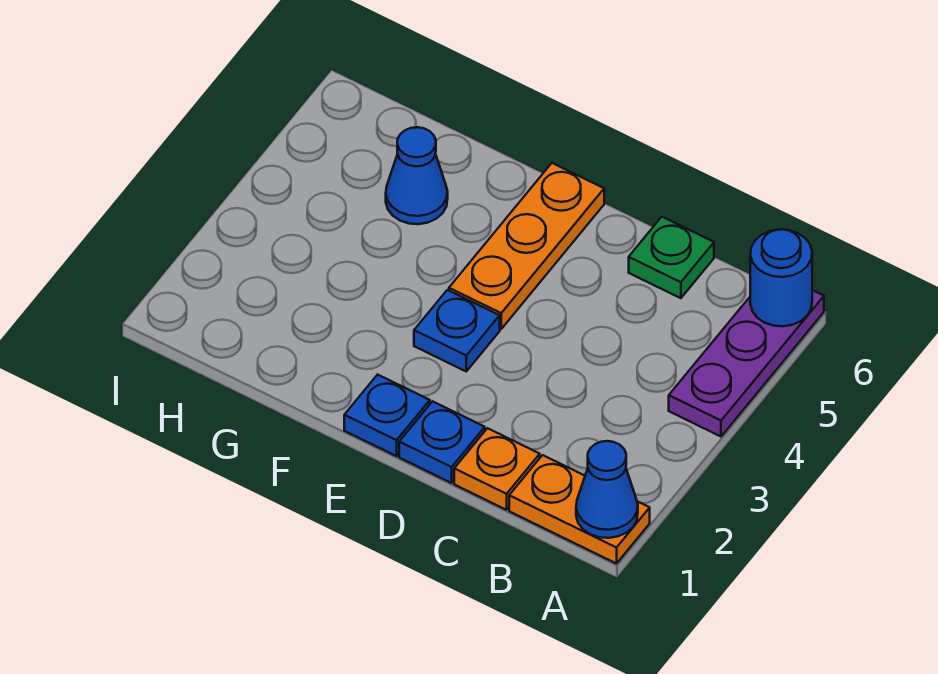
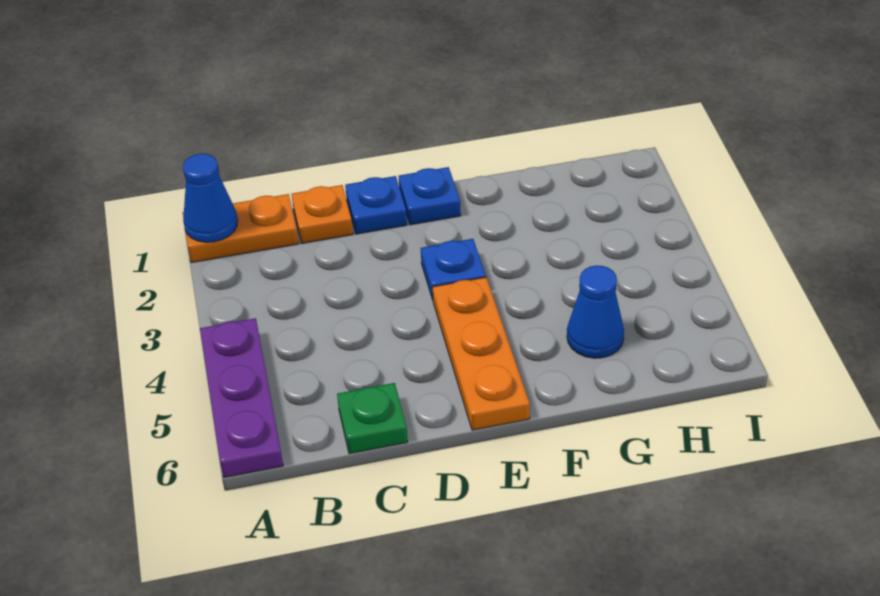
blue round brick A6 level 2 -> none

